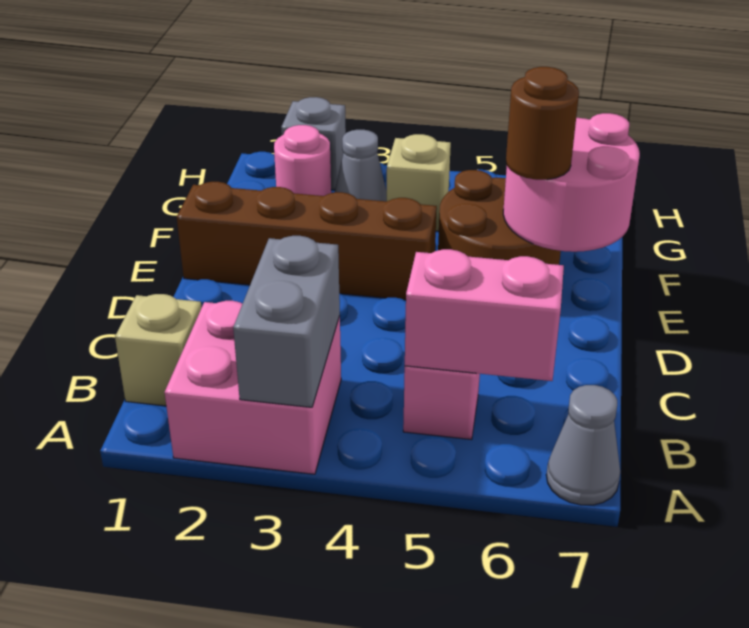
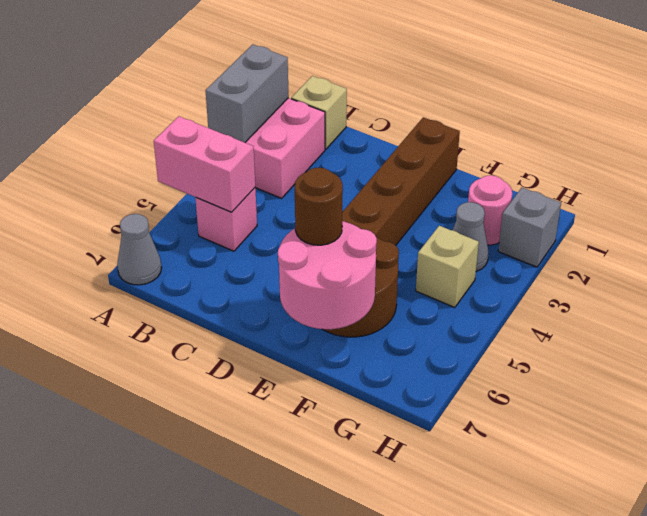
grey brick A3:B3 level 2 -> grey brick A2:A3 level 2
pink brick B5:B6 level 2 -> pink brick A5:B5 level 2

